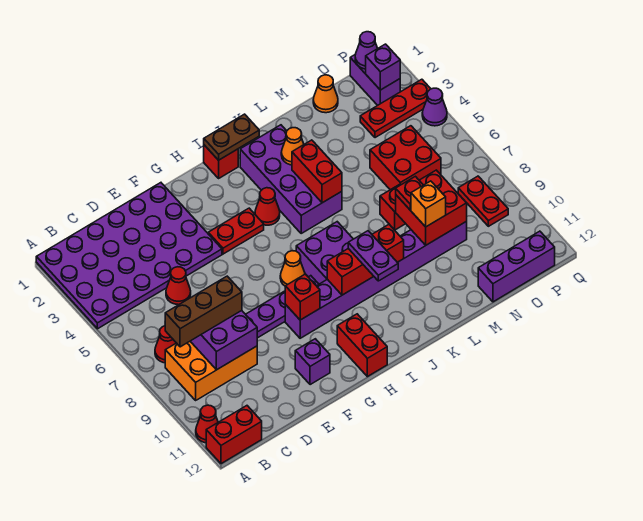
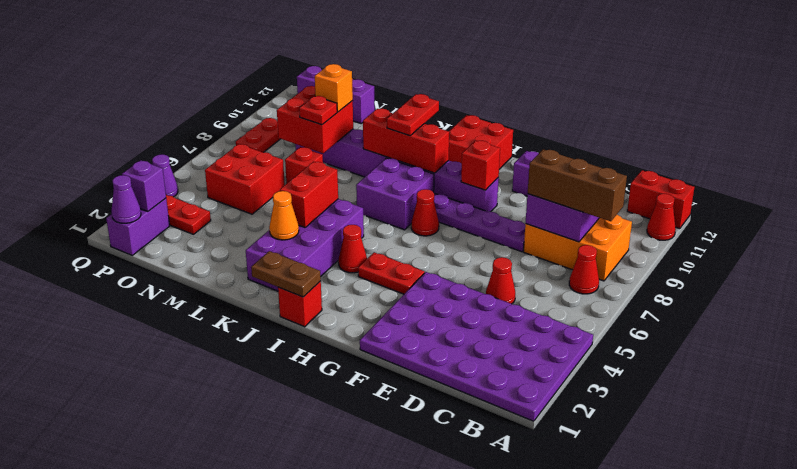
orange cone H7 level 1 -> red cone H7 level 1
red brick H11:H12 level 1 -> red brick H11:I12 level 1
purple plate J9:J10 level 3 -> red plate J9:J10 level 3
orange cone N1 level 1 -> none

